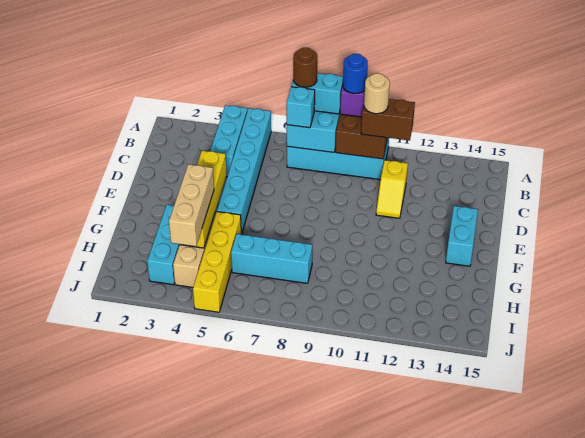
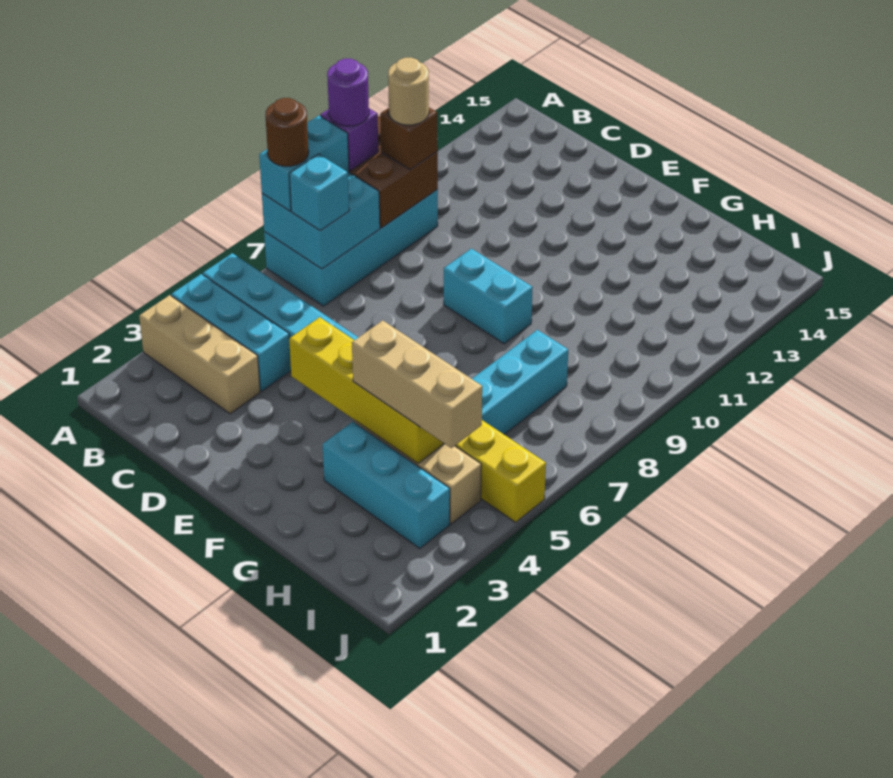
none -> tan brick A3:C3 level 1
blue round brick A9 level 4 -> purple round brick A9 level 4
brown brick B10:B11 level 3 -> brown brick B10 level 3
yellow slope C11:D11 level 1 top C -> none
cyan brick E14:F14 level 1 -> cyan brick E9:F9 level 1

